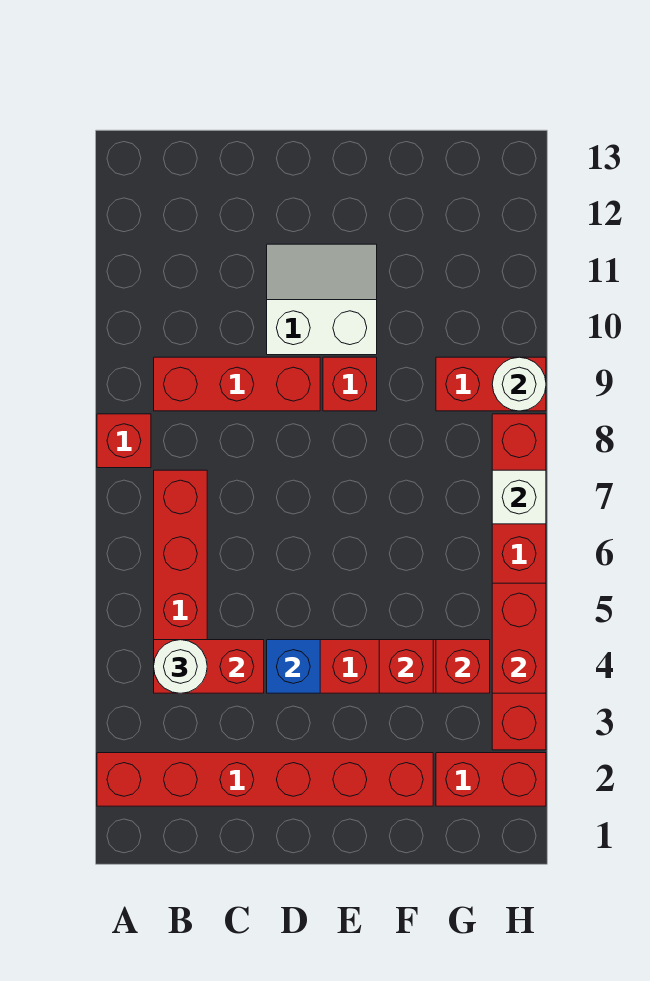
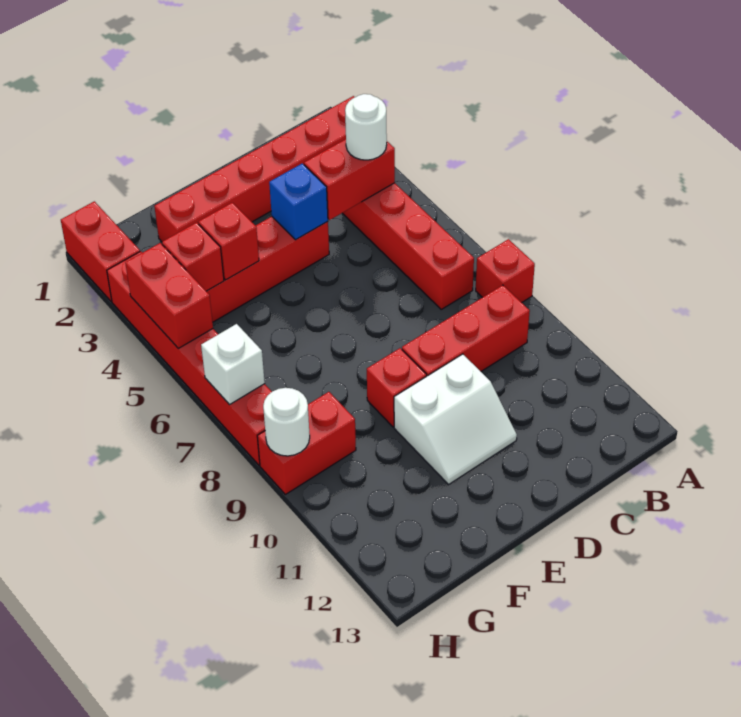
red brick G2:H2 level 1 -> red brick H1:H2 level 1

